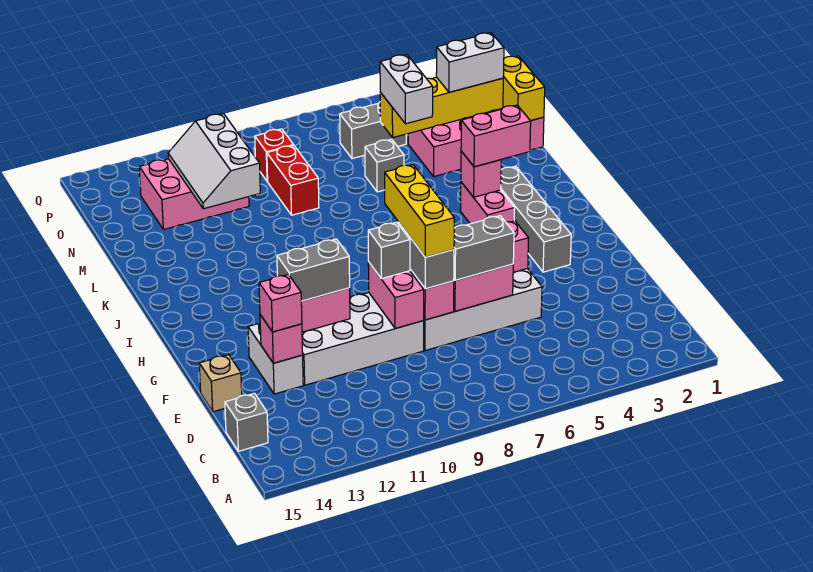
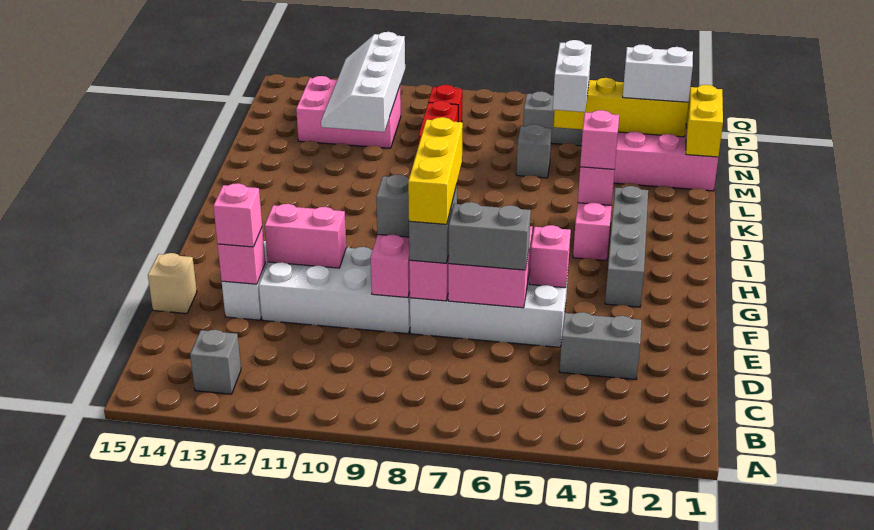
grey brick C15 level 1 -> grey brick B13 level 1
grey brick F11:F12 level 3 -> grey brick D3:D4 level 1
pink brick J3:J4 level 3 -> pink brick J4 level 3
white slope M11:O12 level 2 top 11 -> white slope M11:P12 level 2 top 11

